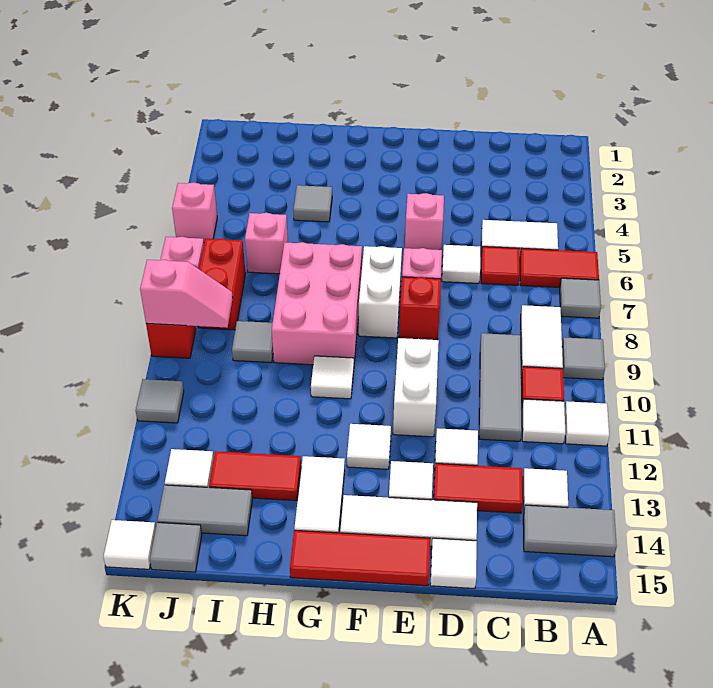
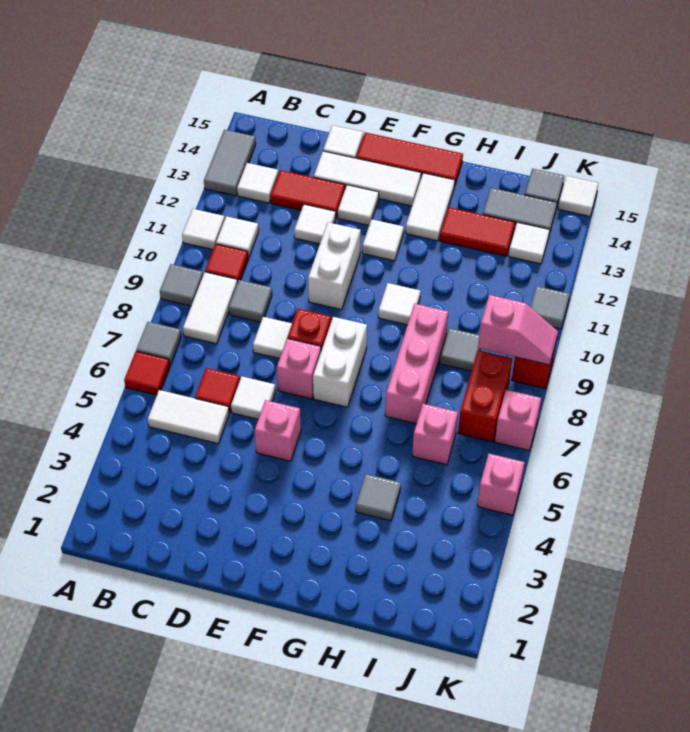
red tile A6:B6 level 1 -> red tile A6 level 1
grey tile A14:B14 level 1 -> grey tile A13:A14 level 1
grey tile C9:C11 level 1 -> grey tile C9 level 1
none -> white tile D8 level 1
pink brick G7:H9 level 1 -> pink brick H7:H9 level 1
pink slope J9:K9 level 2 top K -> pink slope J9:K9 level 2 top J

